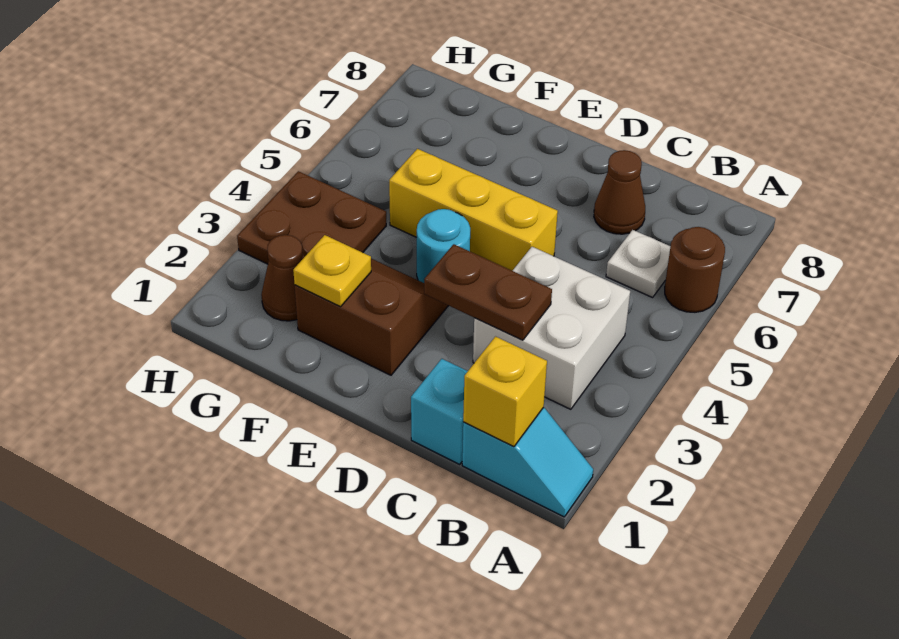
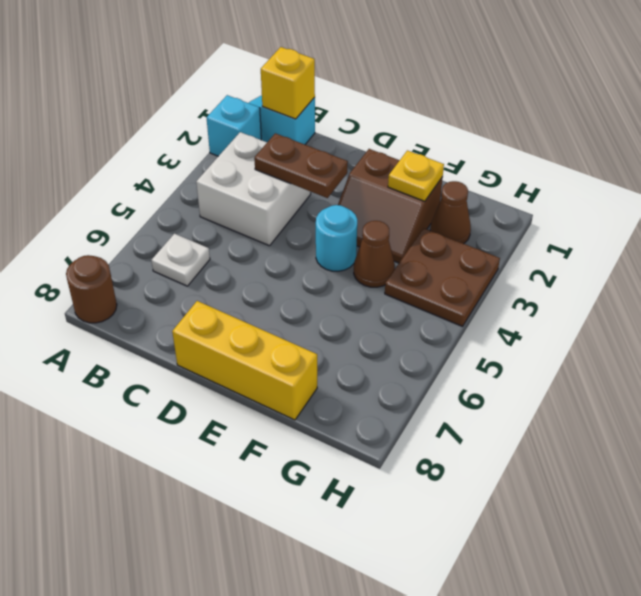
brown round brick A6 level 1 -> brown round brick A8 level 1
cyan brick C1 level 1 -> cyan brick A2 level 1
brown cone C7 level 1 -> brown cone F4 level 1
yellow brick D5:F5 level 1 -> yellow brick D8:F8 level 1

